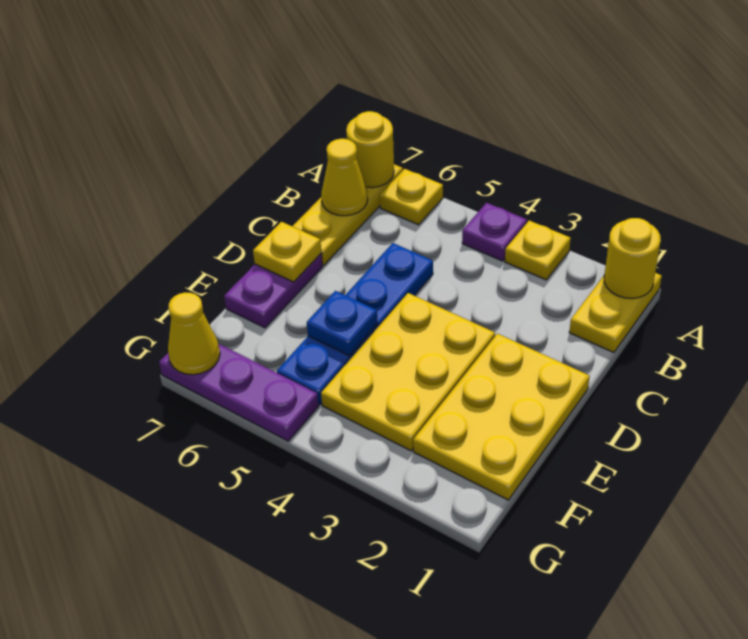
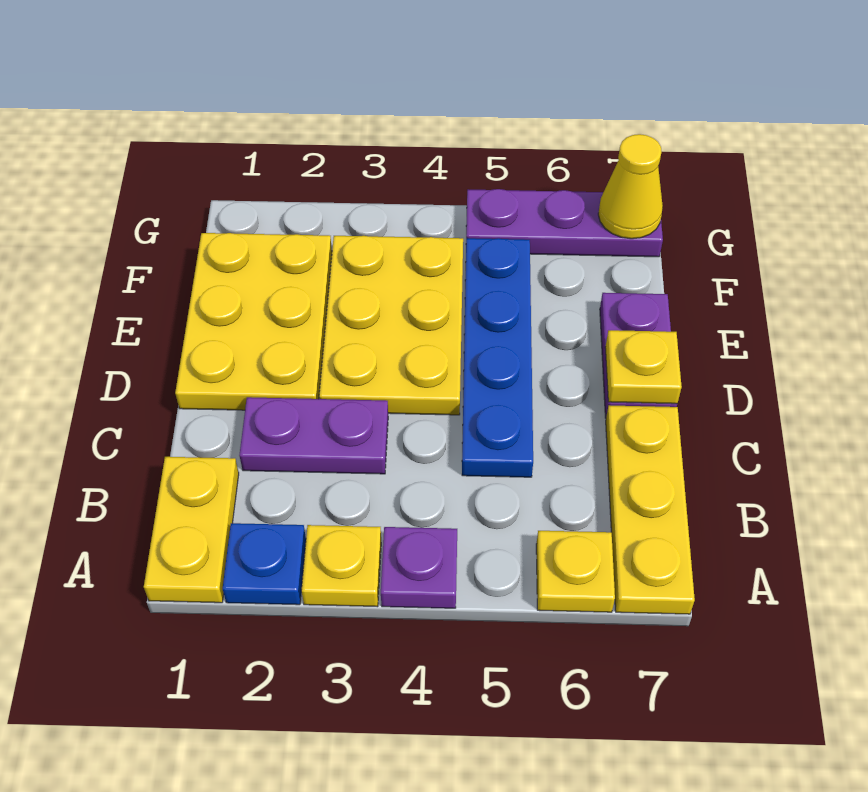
yellow round brick A1 level 2 -> none
yellow round brick A7 level 2 -> none
yellow cone B7 level 2 -> none
none -> purple plate C2:C3 level 1
blue plate E5 level 2 -> blue plate A2 level 1

